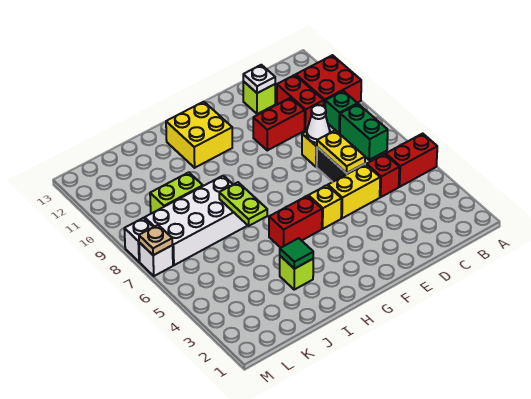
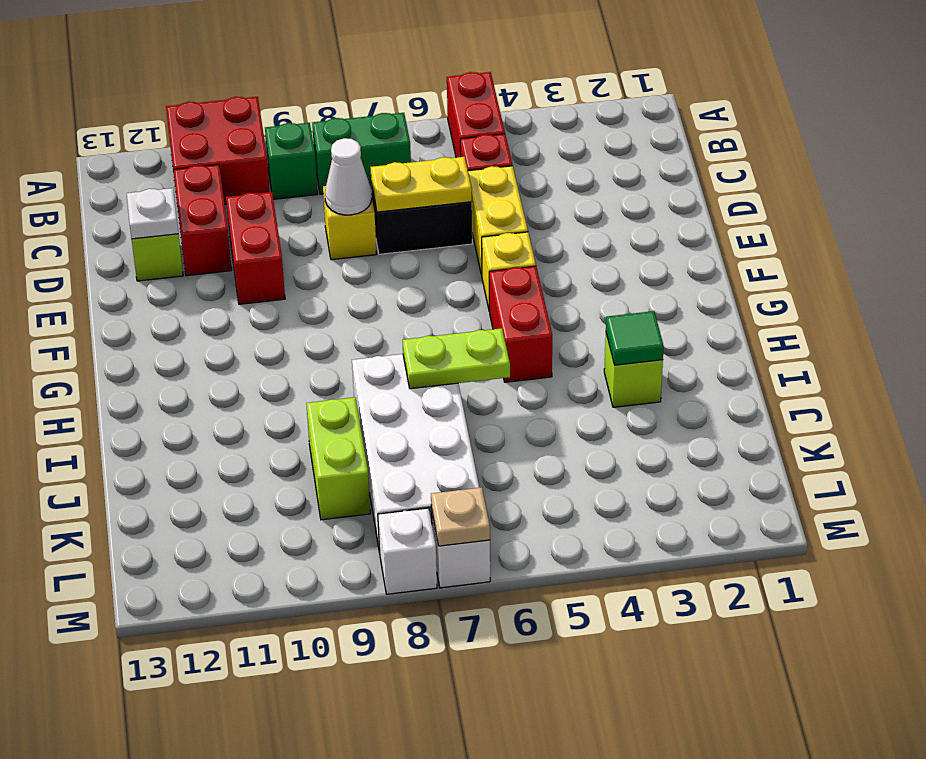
red brick C10:C11 level 1 -> red brick C11:D11 level 1
yellow brick G11:H12 level 1 -> none

